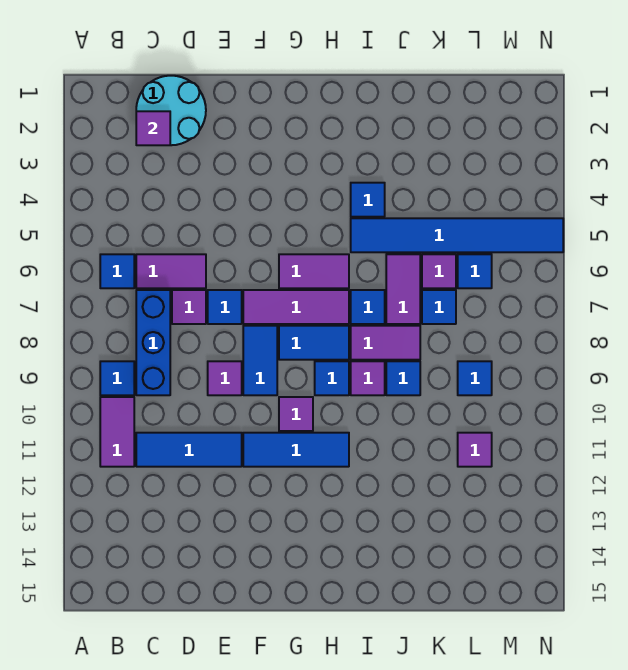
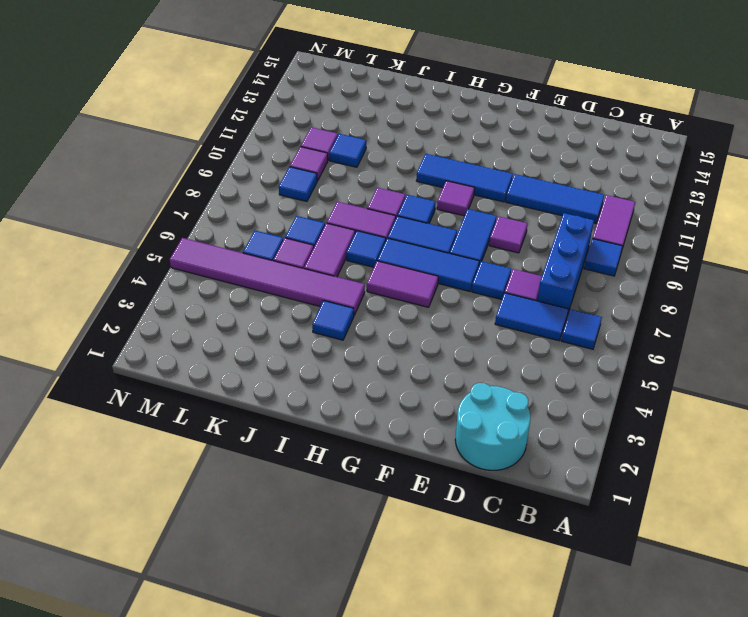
purple tile C2 level 2 -> purple tile L10 level 1
purple tile C6:D6 level 1 -> blue tile C6:D6 level 1
purple tile F7:H7 level 1 -> blue tile F7:H7 level 1
blue tile I5:N5 level 1 -> purple tile I5:N5 level 1
blue tile J9 level 1 -> blue tile K11 level 1

